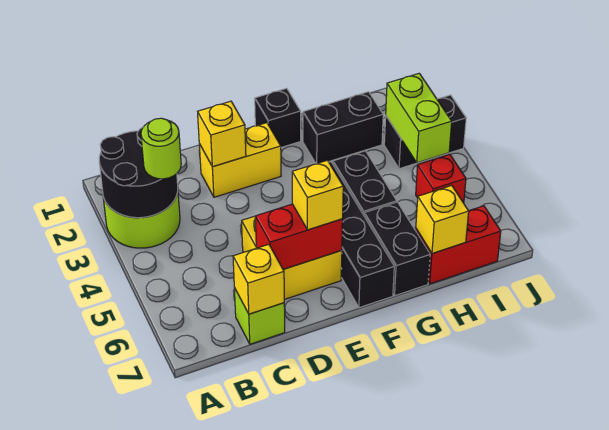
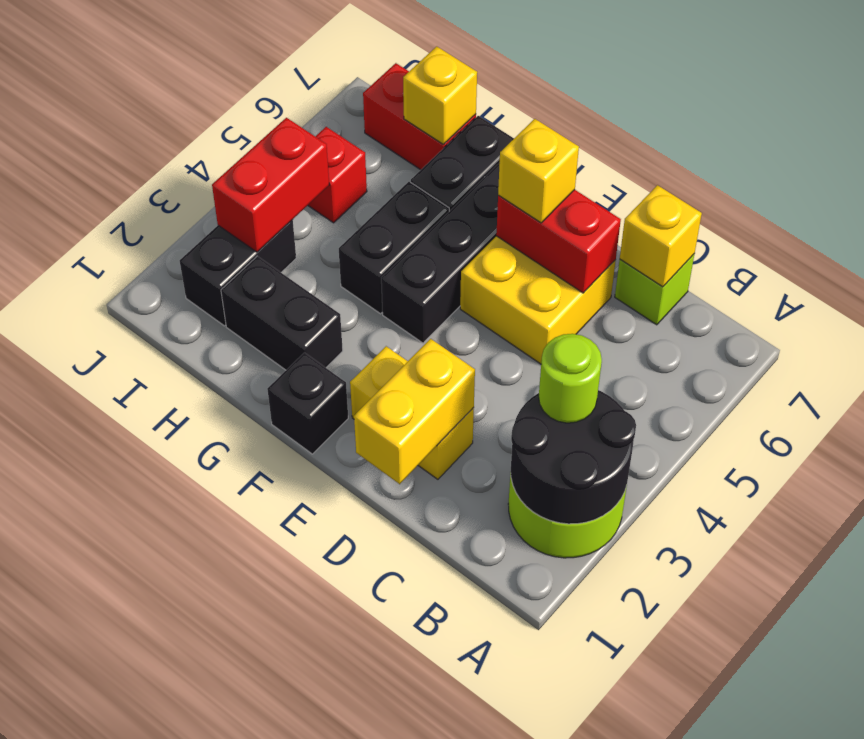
yellow brick D2 level 2 -> yellow brick D1:D2 level 2
black brick I3:J3 level 1 -> black brick I2:I3 level 1
lime brick I3:I4 level 2 -> red brick I3:I4 level 2

